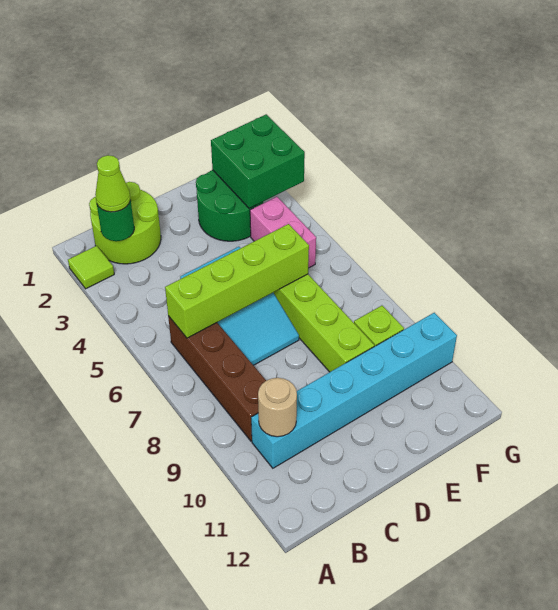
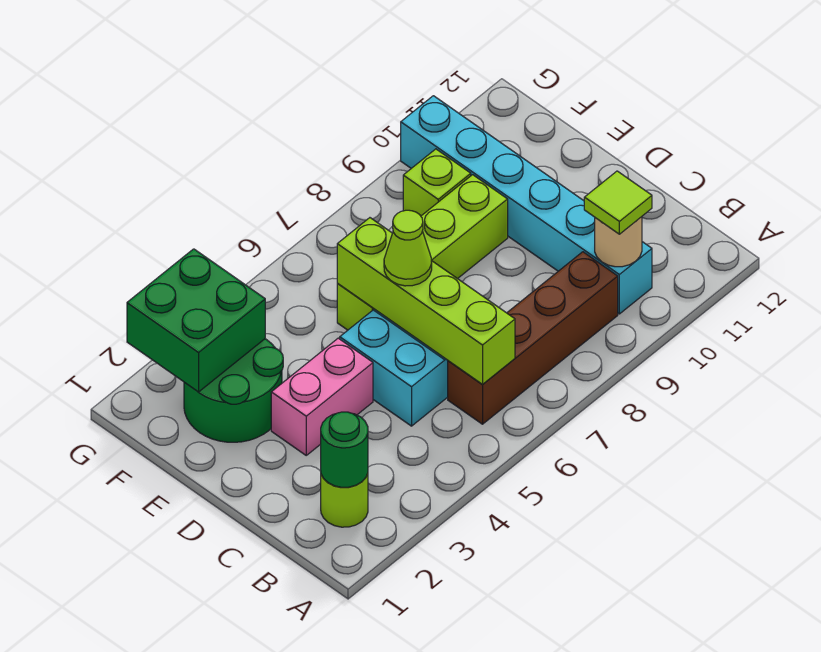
lime tile A2 level 1 -> lime tile B10 level 3
lime round brick B1:C2 level 1 -> lime round brick B2 level 1
lime cone B2 level 3 -> lime cone D6 level 3
pink brick F4:F5 level 1 -> pink brick D3:D4 level 1

